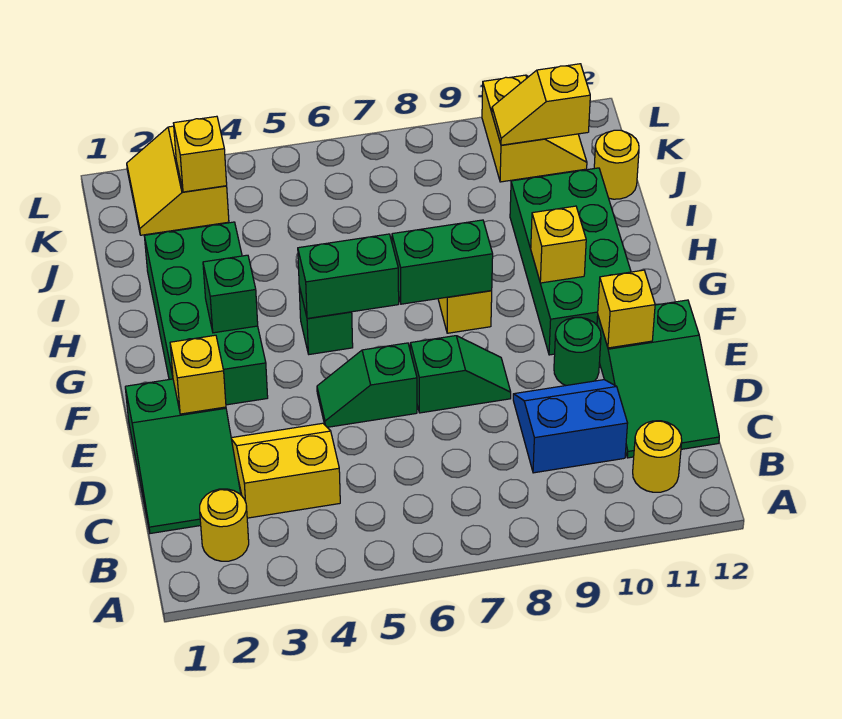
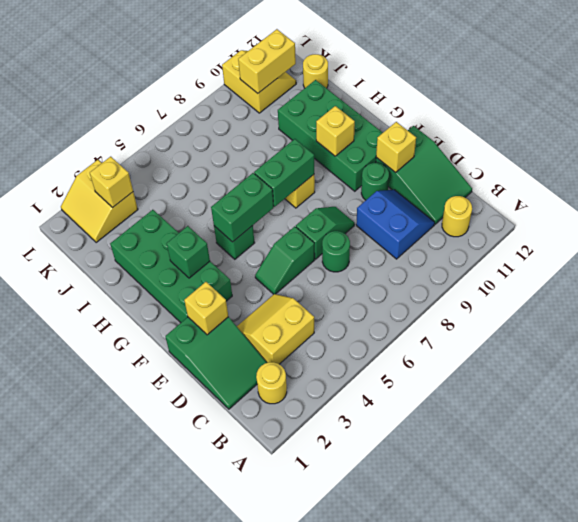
blue slope C9:D10 level 1 top C -> blue slope C9:D10 level 1 top 9
none -> green round brick D7 level 1
yellow slope K10:K11 level 2 top 11 -> yellow brick K10:K11 level 2

